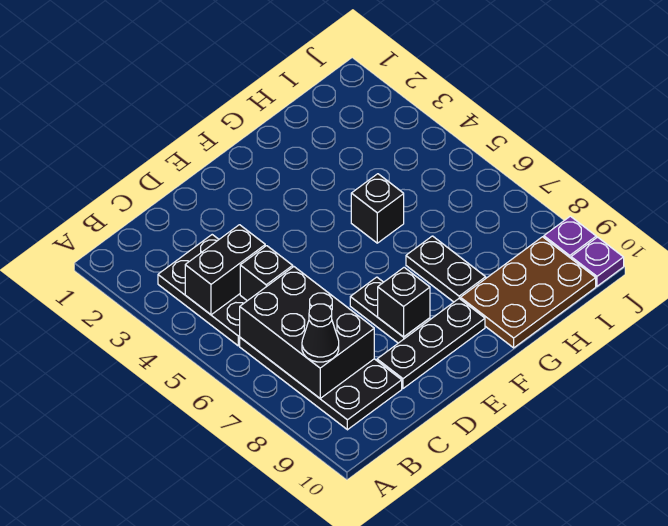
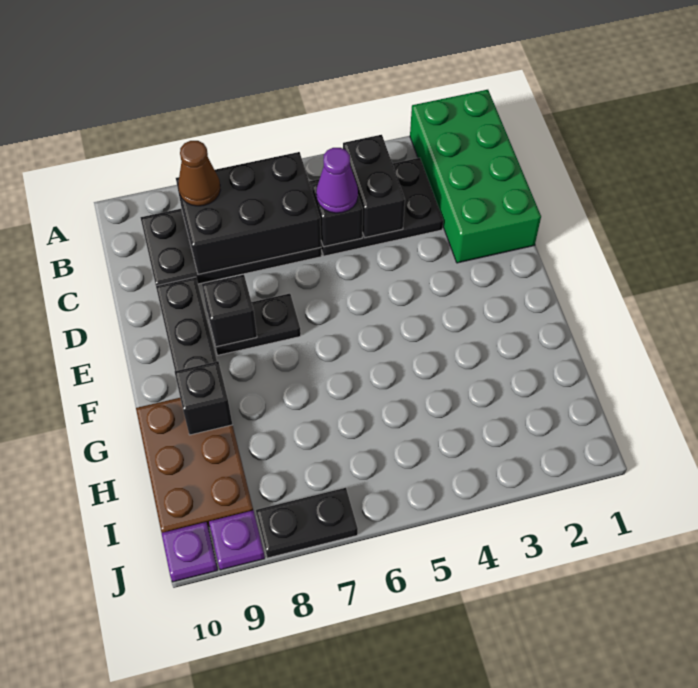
none -> green brick A1:D2 level 1
black cone B8 level 3 -> brown cone B8 level 3
none -> purple cone C5 level 3
black brick G5 level 1 -> black brick G9 level 2
black plate G7:G8 level 1 -> black plate J7:J8 level 1

